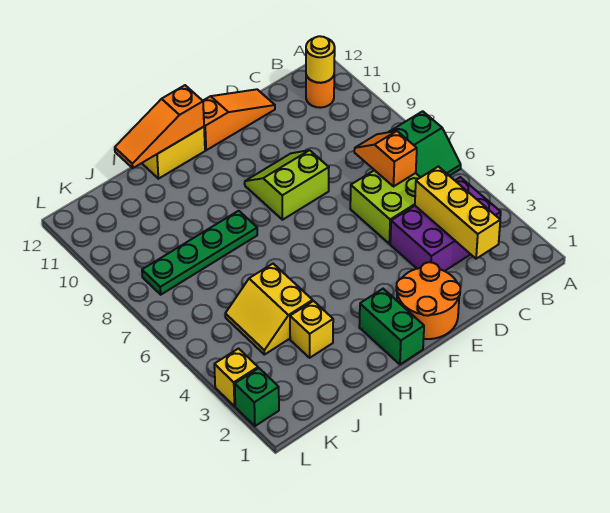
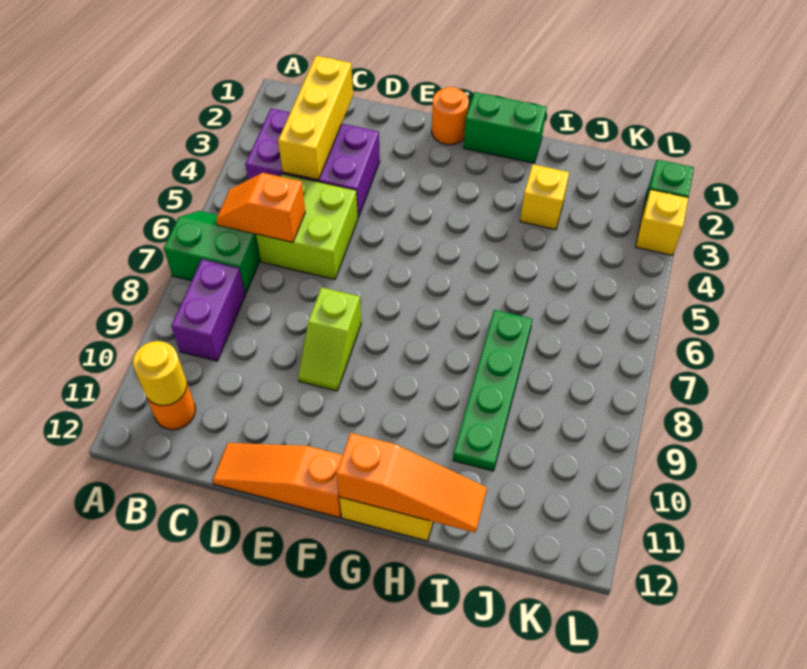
none -> purple brick B8:B9 level 1
orange slope C6:C7 level 2 top 6 -> orange slope B6:C6 level 2 top C
orange round brick E1:F2 level 1 -> orange round brick F1 level 1
lime slope E8:F9 level 1 top 8 -> lime slope E8:E9 level 1 top 8
green brick G1:G2 level 1 -> green brick G1:H1 level 1
green plate H8:K8 level 1 -> green plate I7:I10 level 1
yellow slope I4:J5 level 1 top I -> none

